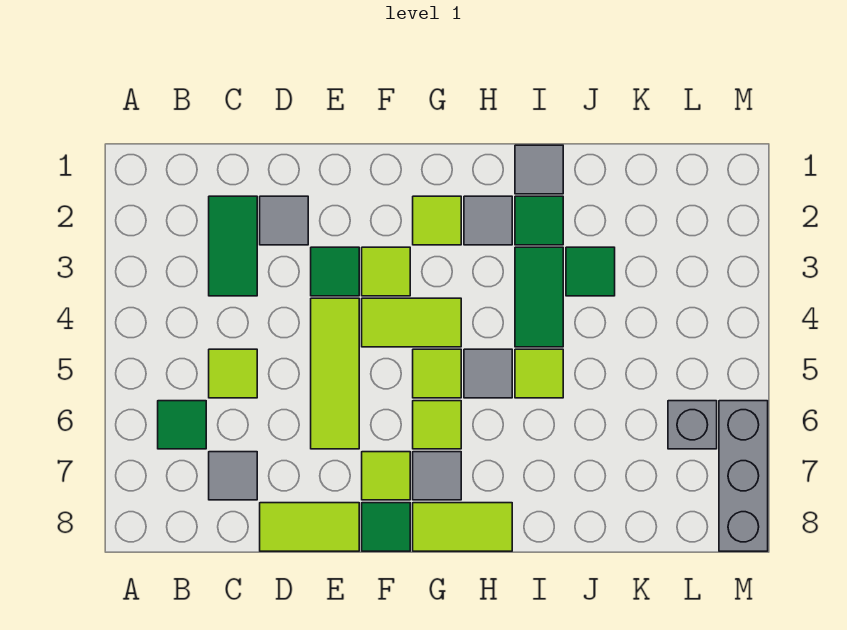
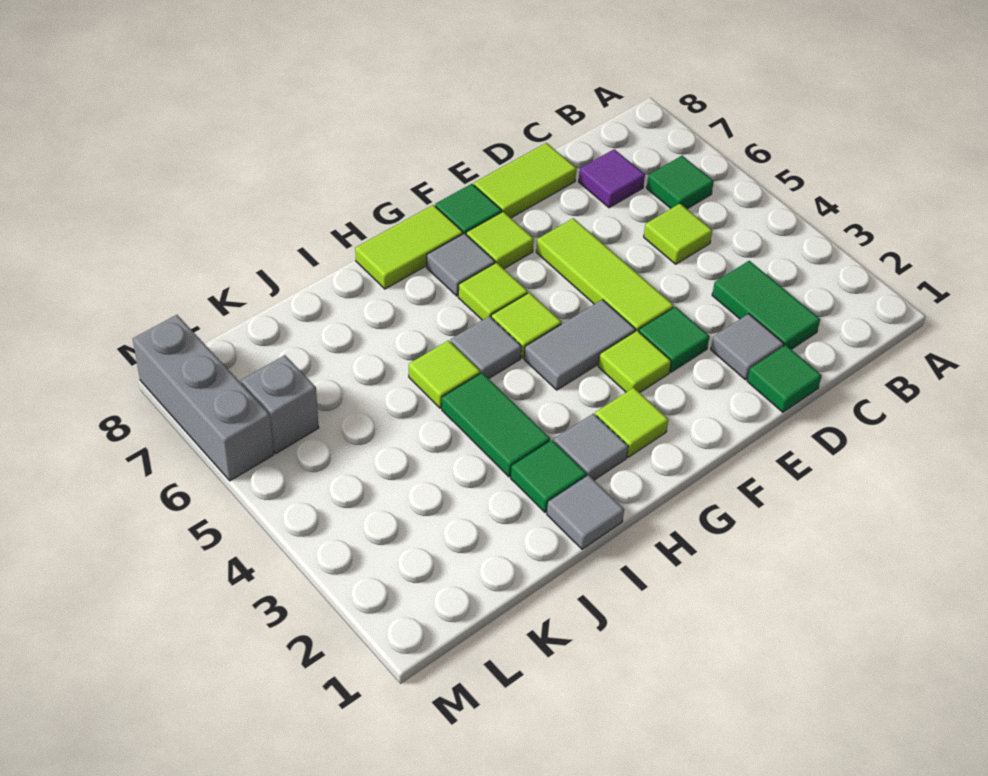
grey tile C7 level 1 -> purple tile C7 level 1
lime tile F4:G4 level 1 -> grey tile F4:G4 level 1
green tile J3 level 1 -> green tile D1 level 1

